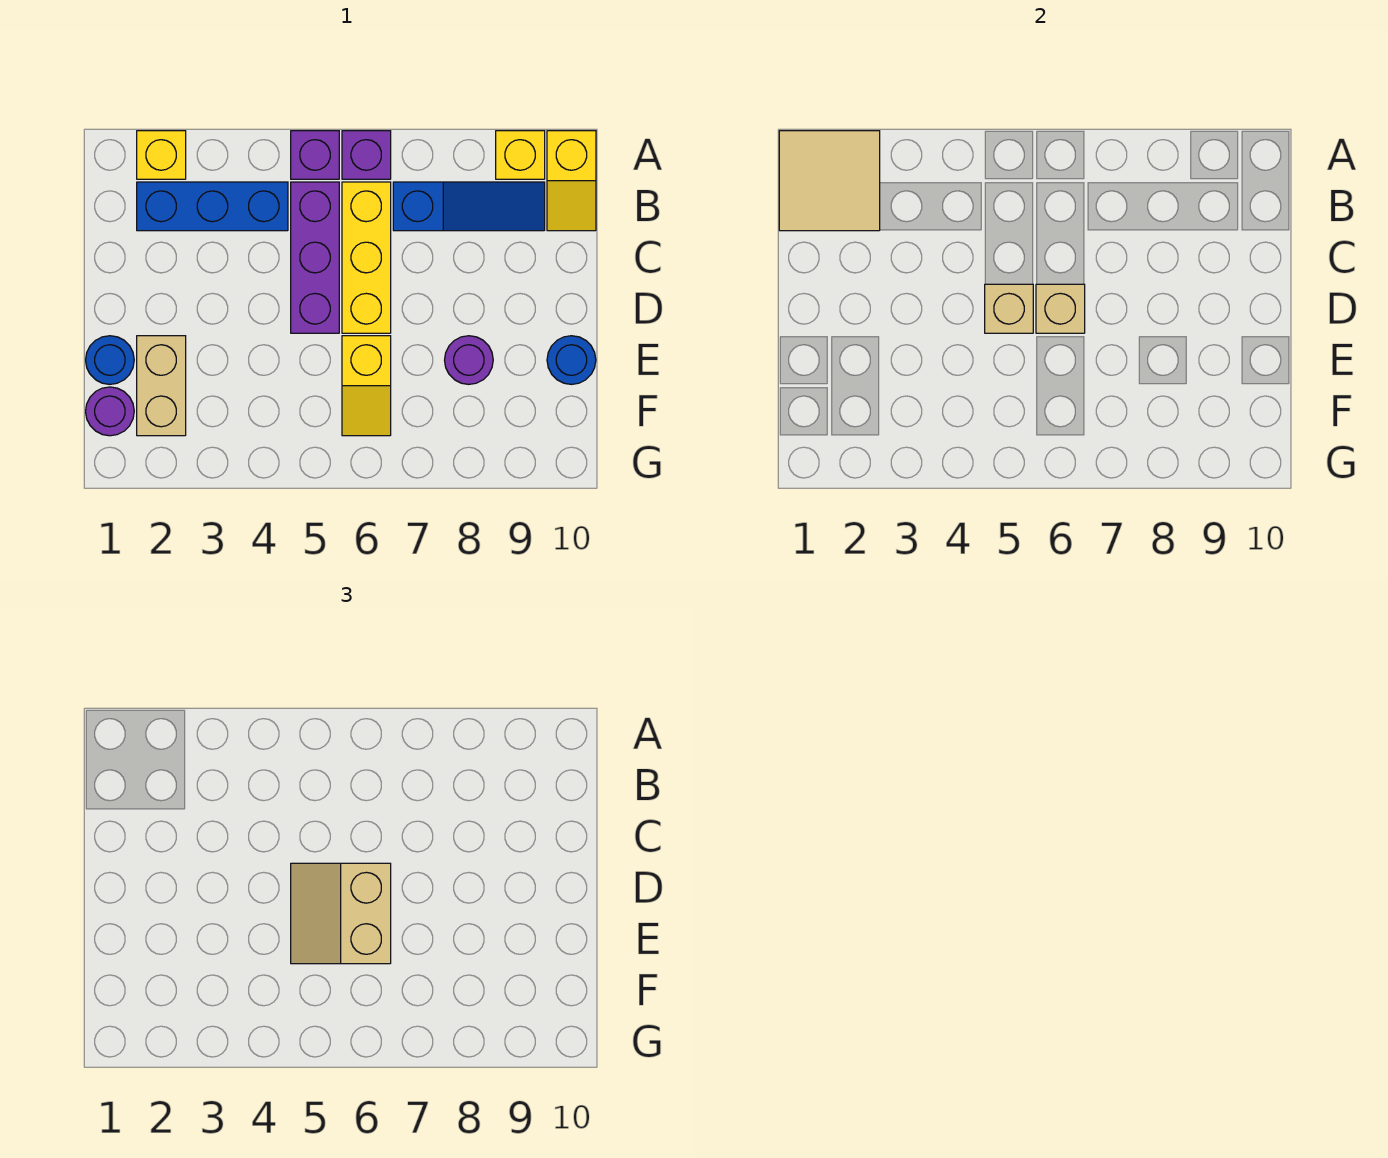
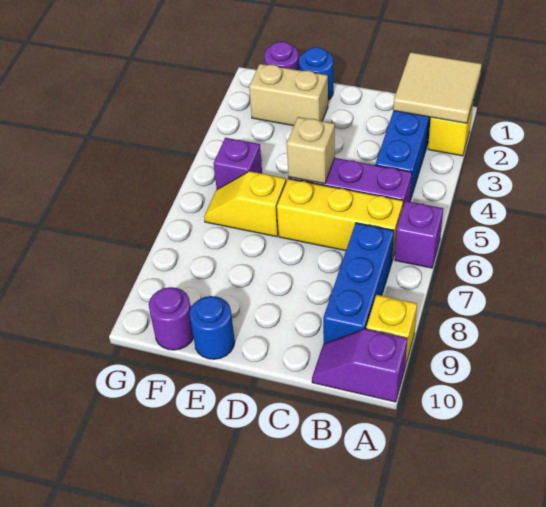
purple brick A5 level 1 -> purple brick F5 level 1
yellow slope A10:B10 level 1 top A -> purple slope A10:B10 level 1 top A
blue slope B7:B9 level 1 top 7 -> blue brick B7:B9 level 1
tan slope D5:E6 level 3 top 6 -> none
tan brick D6 level 2 -> none
purple round brick E8 level 1 -> purple round brick F10 level 1

